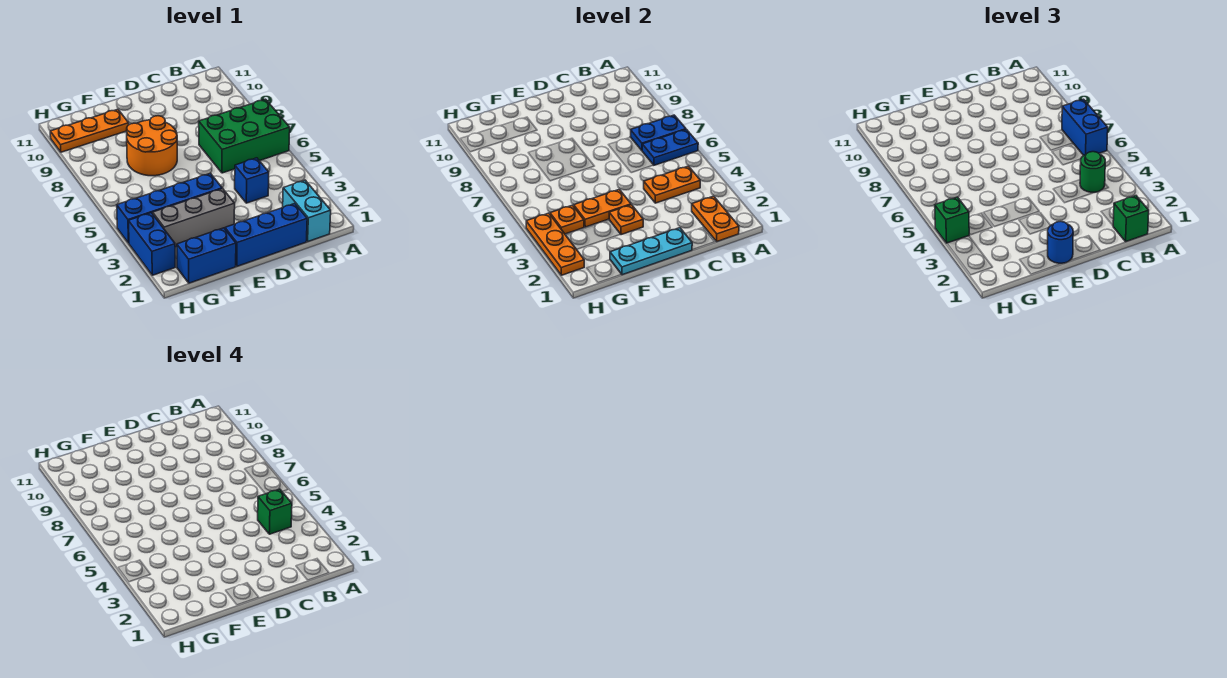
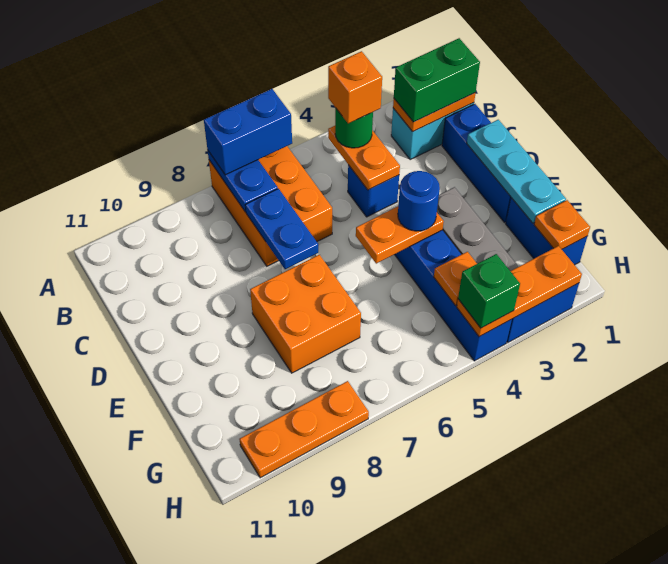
green brick A6:C7 level 1 -> orange brick A6:C7 level 1
blue plate A6:B6 level 2 -> blue plate C7:D7 level 2
green brick B1 level 3 -> green brick B1:B2 level 3
green brick B4 level 4 -> orange brick B4 level 4
blue round brick E1 level 3 -> blue round brick E4 level 3
orange plate E3 level 2 -> orange plate G1 level 2
orange plate E4:F4 level 2 -> orange plate E4:E5 level 2
orange round brick E7:F8 level 1 -> orange brick E7:F8 level 1
orange plate F10:H10 level 1 -> orange plate H8:H10 level 1

